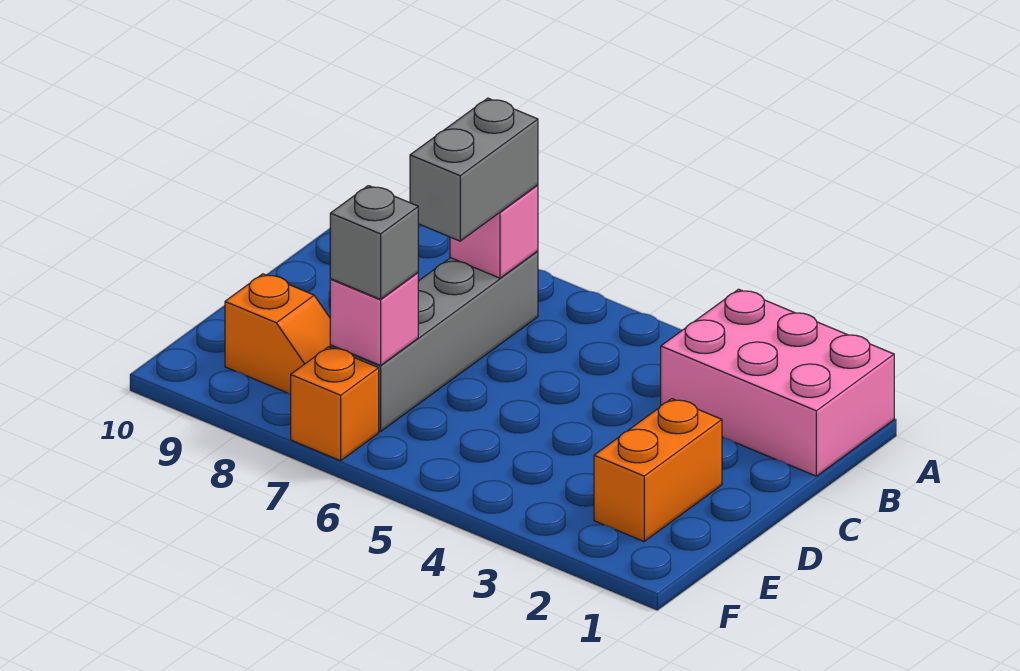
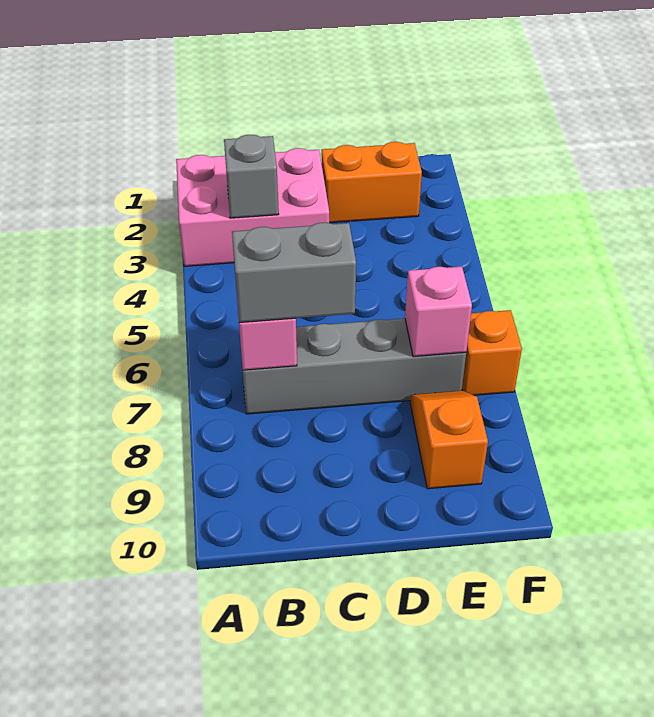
pink brick A1:B3 level 1 -> pink brick A2:C3 level 1
grey brick E7 level 3 -> grey brick B3 level 2

